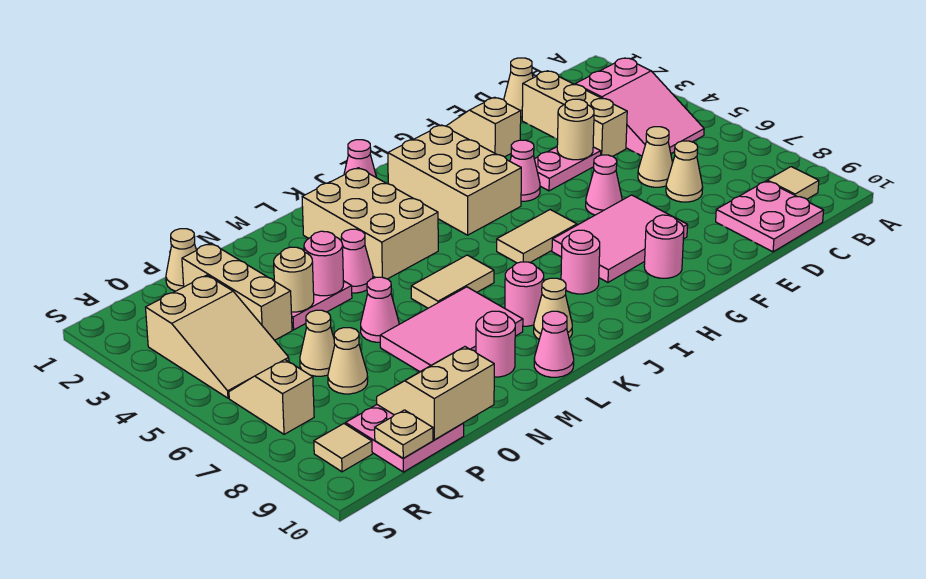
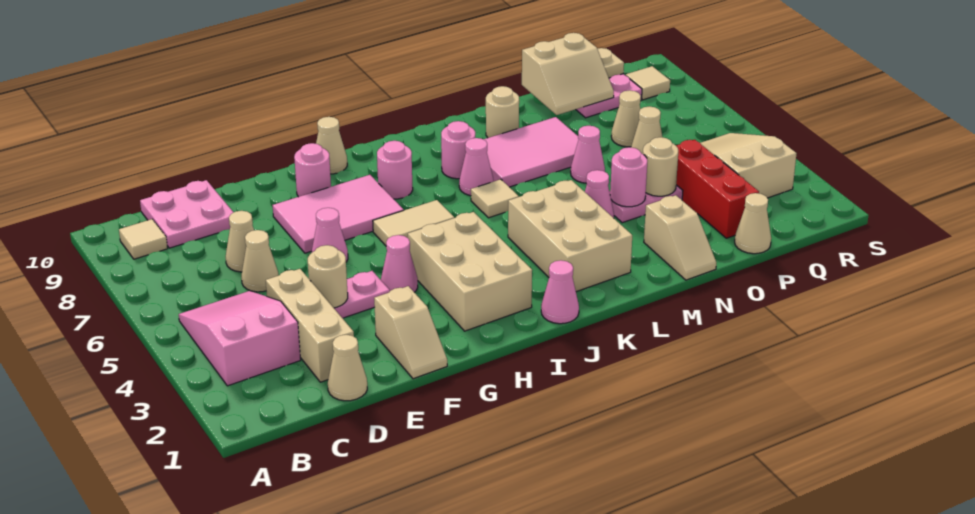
tan tile K6:L6 level 1 -> tan tile K6 level 1
tan cone K9 level 1 -> tan cone H10 level 1
pink cone L10 level 1 -> pink cone K7 level 1
pink round brick M9 level 1 -> tan round brick M9 level 1
tan brick P2:P4 level 1 -> red brick P2:P4 level 1
tan slope R6:R7 level 1 top 7 -> tan slope N1:N2 level 1 top 2

